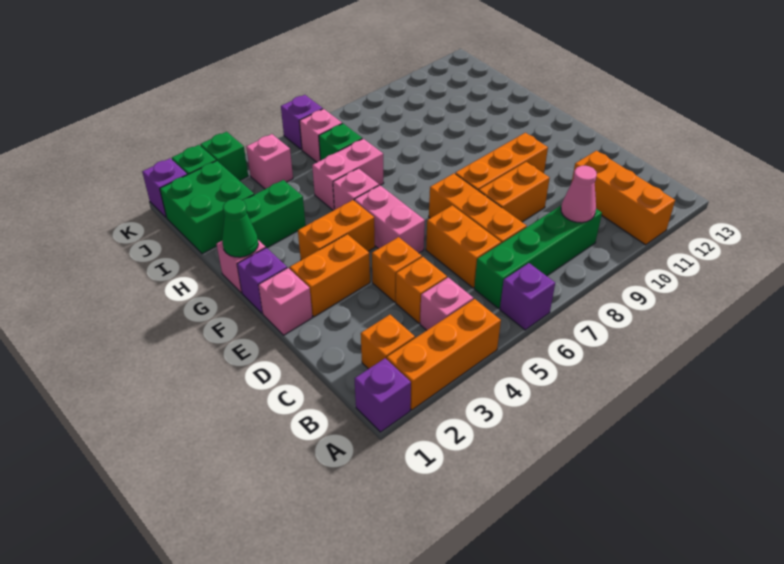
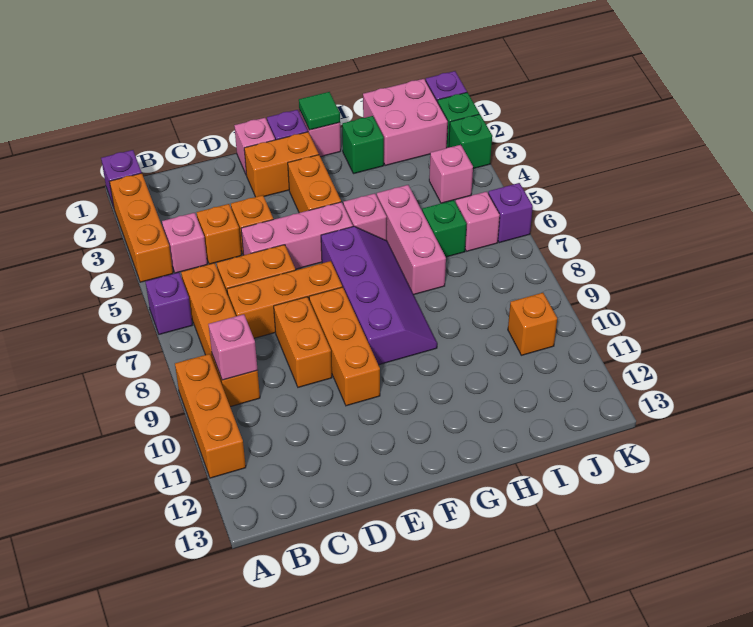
orange brick A11:C11 level 1 -> orange brick A9:A11 level 1
orange brick B2 level 1 -> orange brick J10 level 1
green brick B6:B9 level 1 -> orange brick B6:B9 level 1
pink cone B9 level 2 -> pink brick B9 level 2
orange brick E2:E3 level 1 -> orange brick E2:F2 level 1
pink brick E5:F5 level 1 -> pink brick D5:F5 level 1
none -> purple slope F6:G9 level 1 top F
green cone G1 level 2 -> green tile G1 level 2
green brick H2:H3 level 1 -> green brick H2 level 1
pink brick H5:H6 level 1 -> pink brick H5:H7 level 1
green brick I1:J2 level 1 -> pink brick I1:J2 level 1

